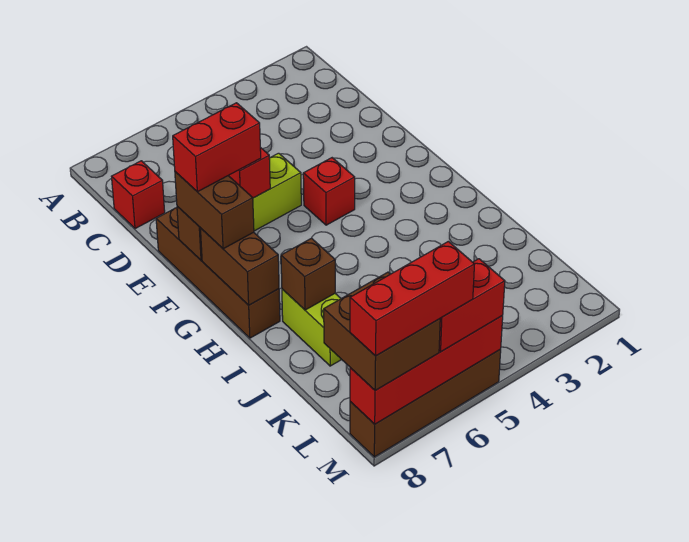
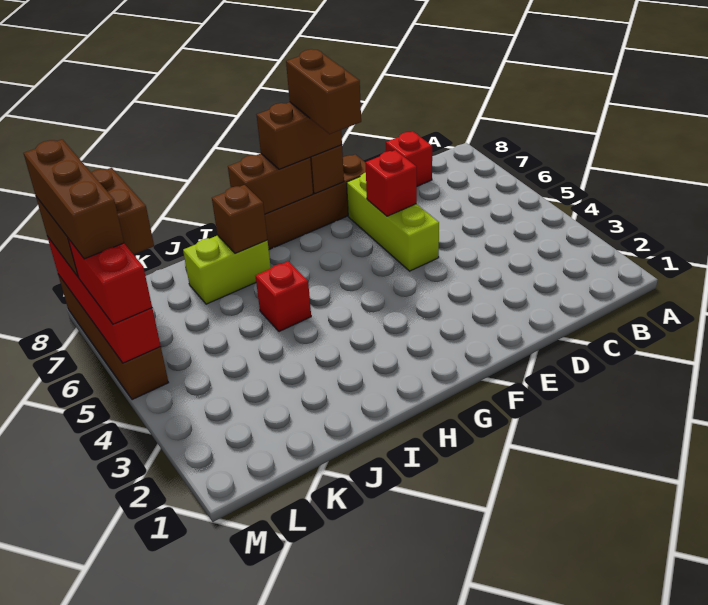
red brick F4 level 1 -> red brick I5 level 1
red brick F7:F8 level 4 -> brown brick F7:F8 level 4
red brick M6:M8 level 4 -> brown brick M6:M8 level 4

